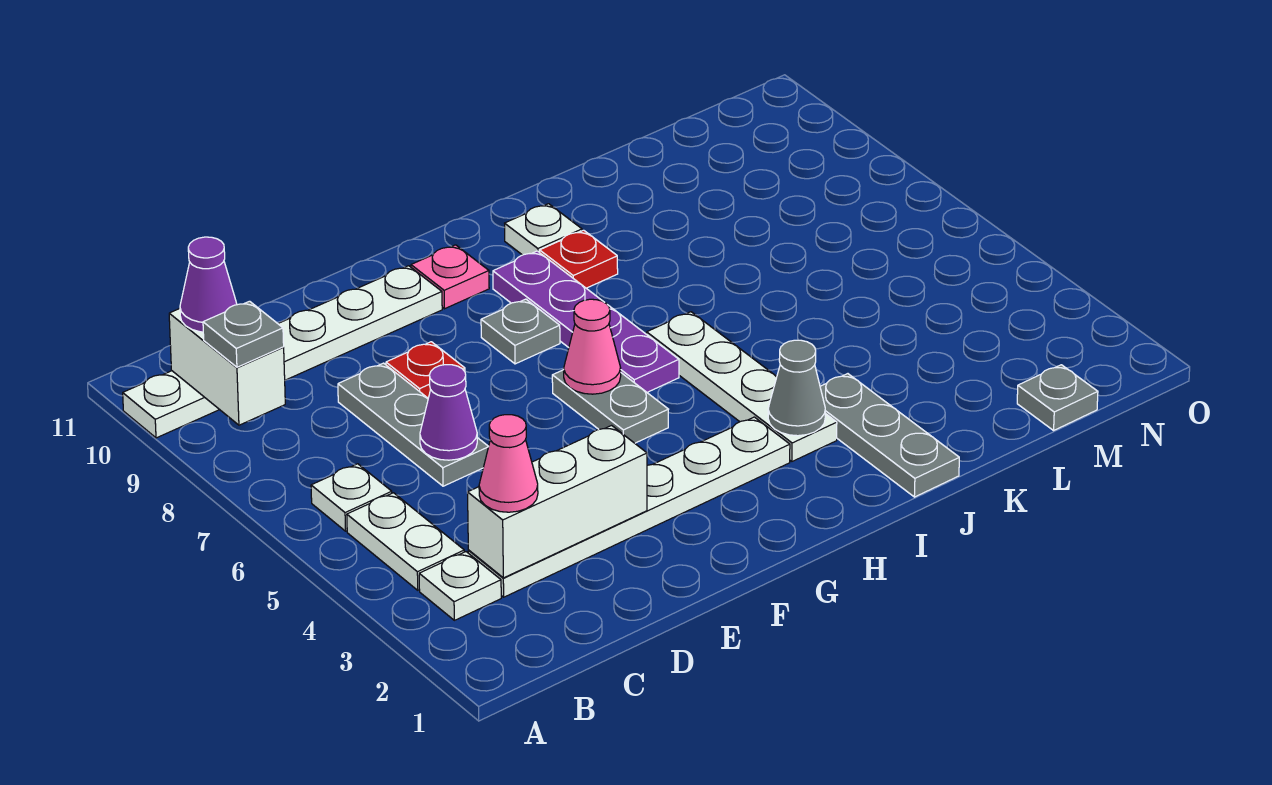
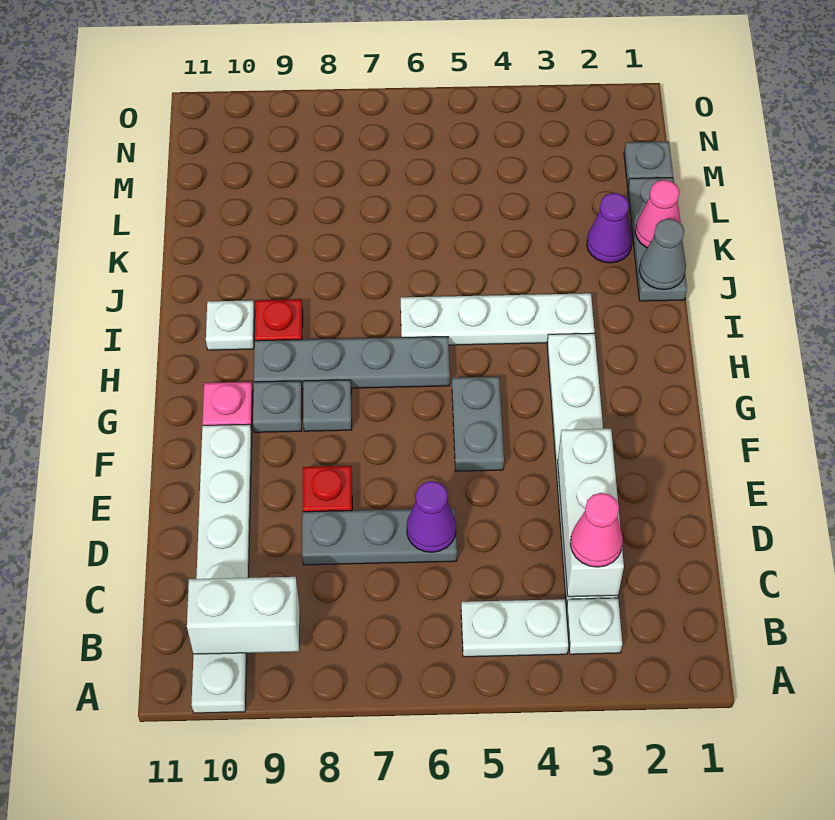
white plate B6 level 1 -> none
grey plate B9 level 3 -> grey plate G9 level 1
purple cone B10 level 3 -> purple cone K2 level 1
grey plate G5:G6 level 1 -> grey plate F5:G5 level 1
pink cone G6 level 2 -> pink cone K1 level 2
purple plate H6:H9 level 1 -> grey plate H6:H9 level 1
grey cone I3 level 2 -> grey cone J1 level 2
grey plate J1:J3 level 1 -> grey plate J1:L1 level 1

